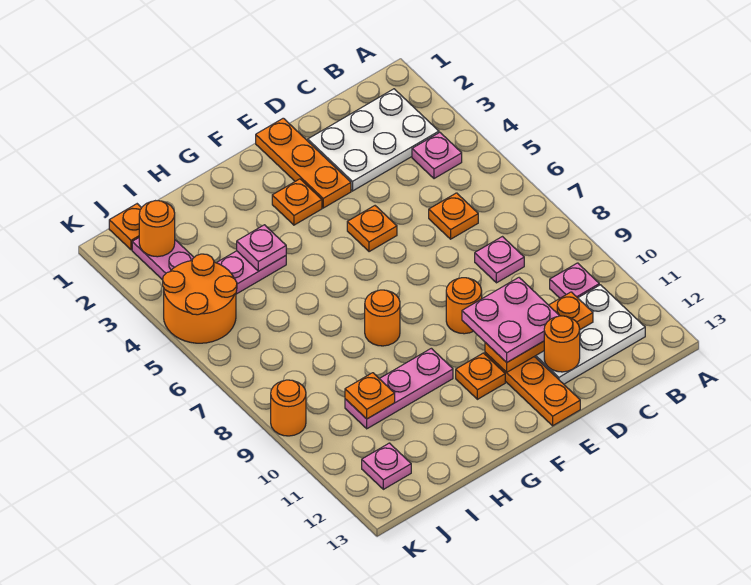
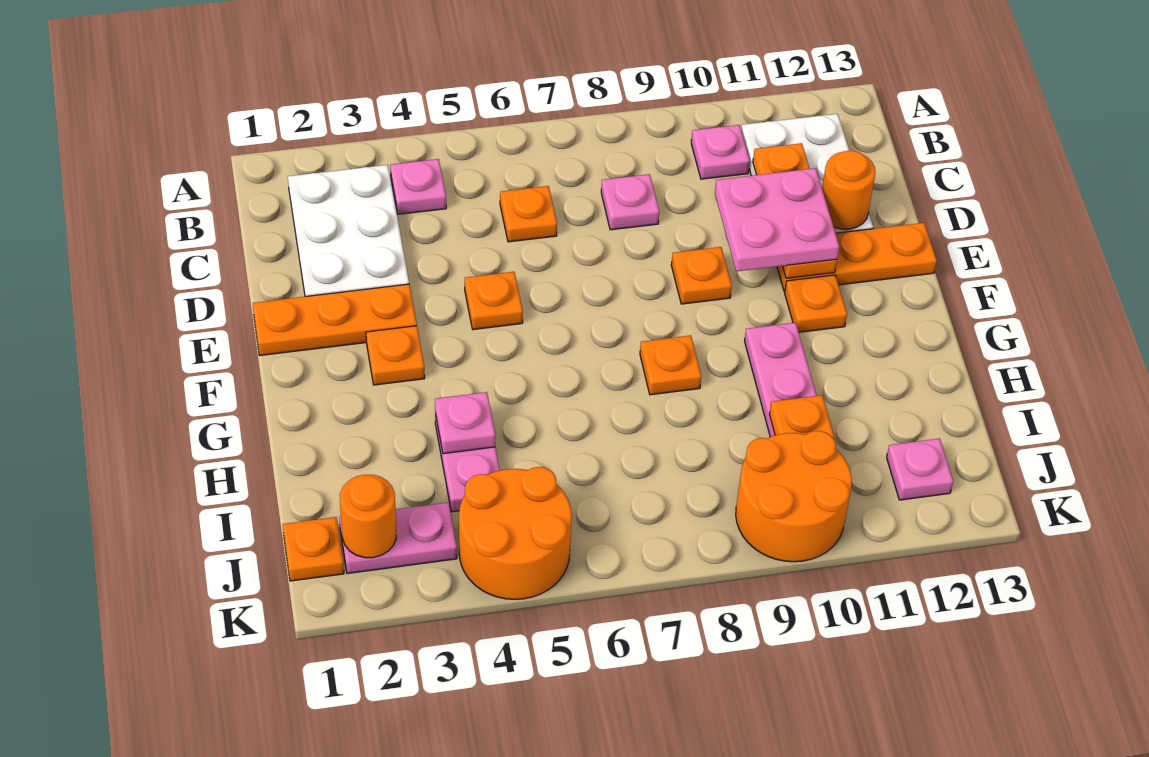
orange round brick E9 level 1 -> orange plate E9 level 1
orange round brick G8 level 1 -> orange plate G8 level 1
orange round brick K9 level 1 -> orange round brick J9:K10 level 1

